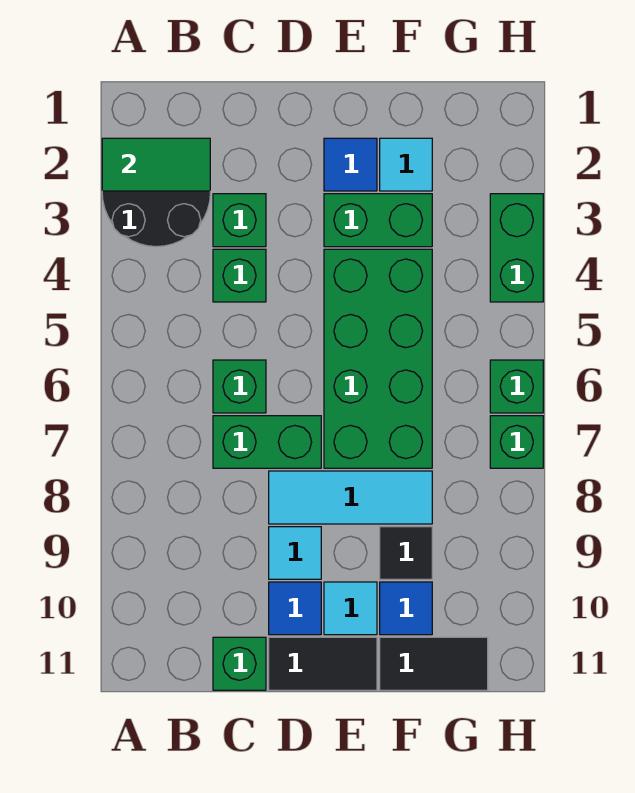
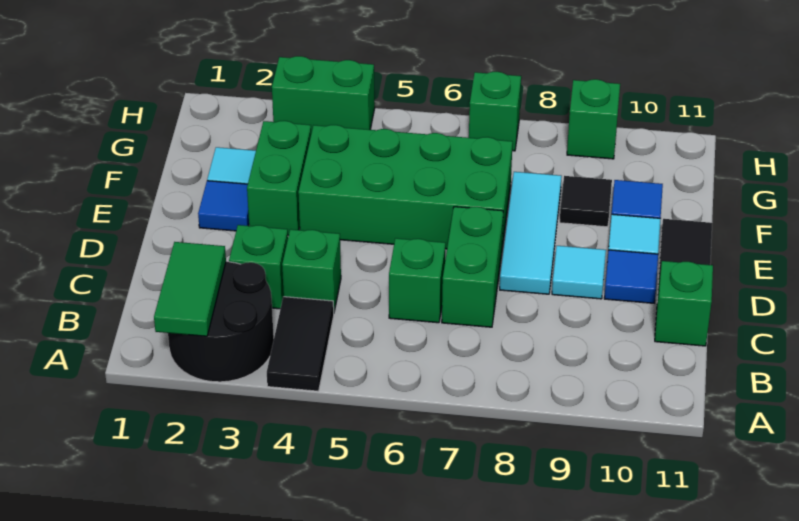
black tile F11:G11 level 1 -> black tile A4:B4 level 1
green brick H6 level 1 -> green brick H9 level 1

